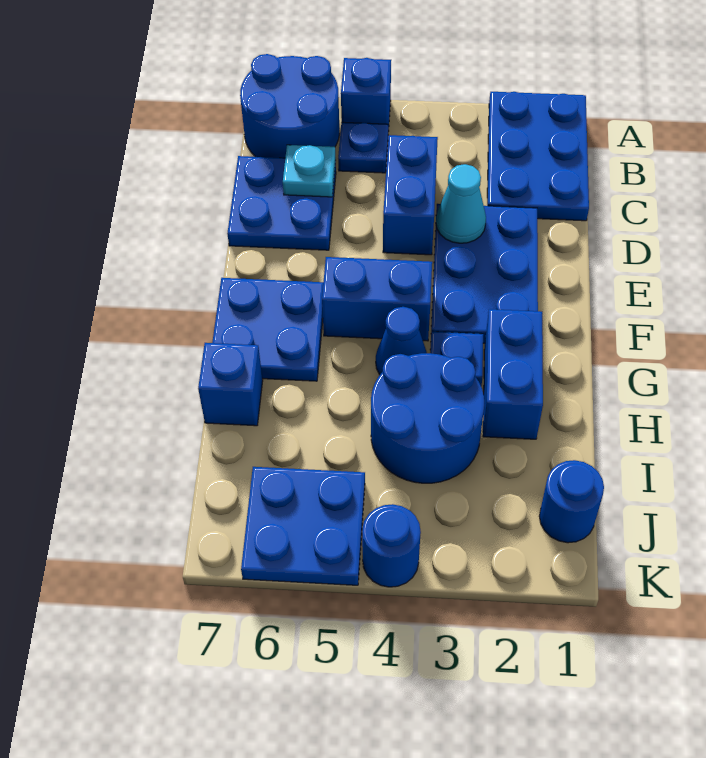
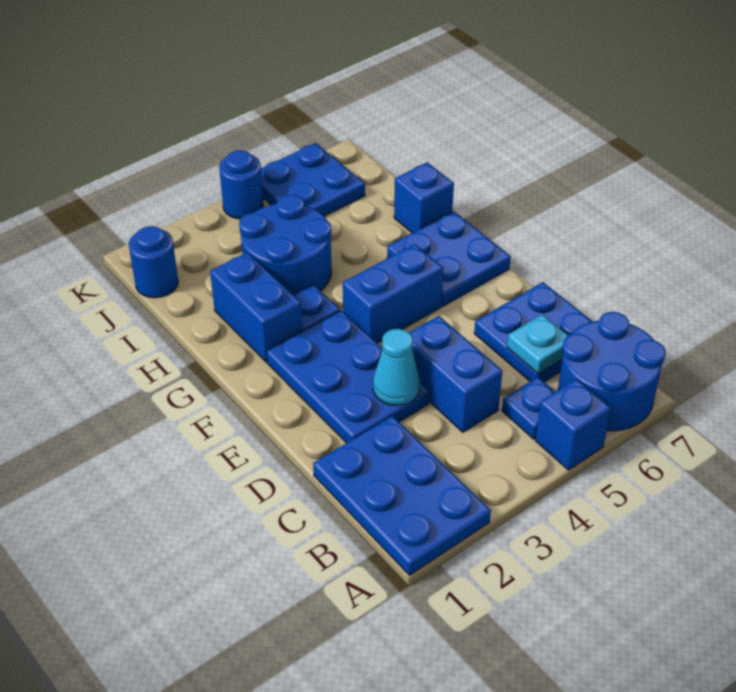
blue cone G4 level 1 -> none

